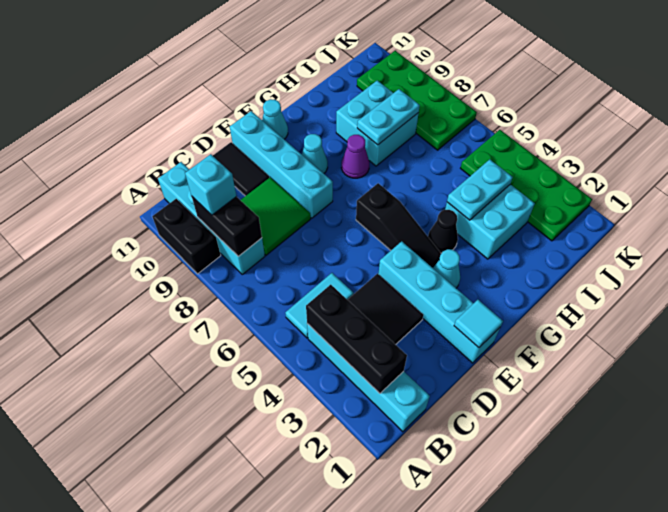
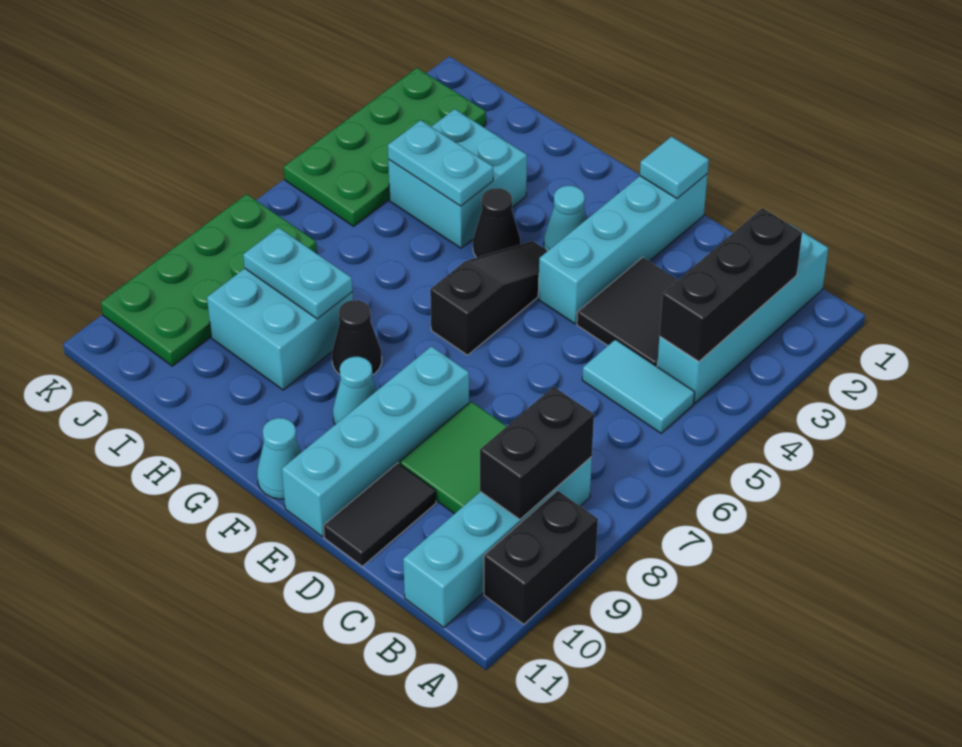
cyan brick B9 level 3 -> none
purple cone G8 level 1 -> black cone G8 level 1

